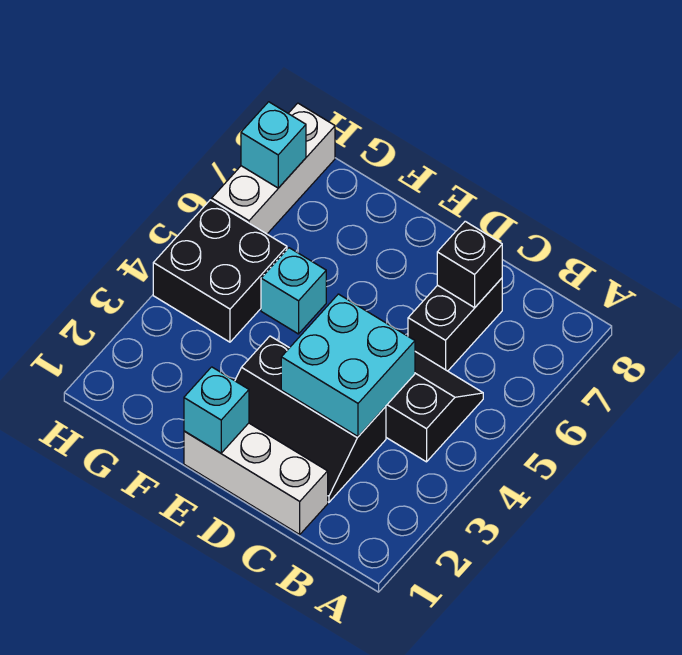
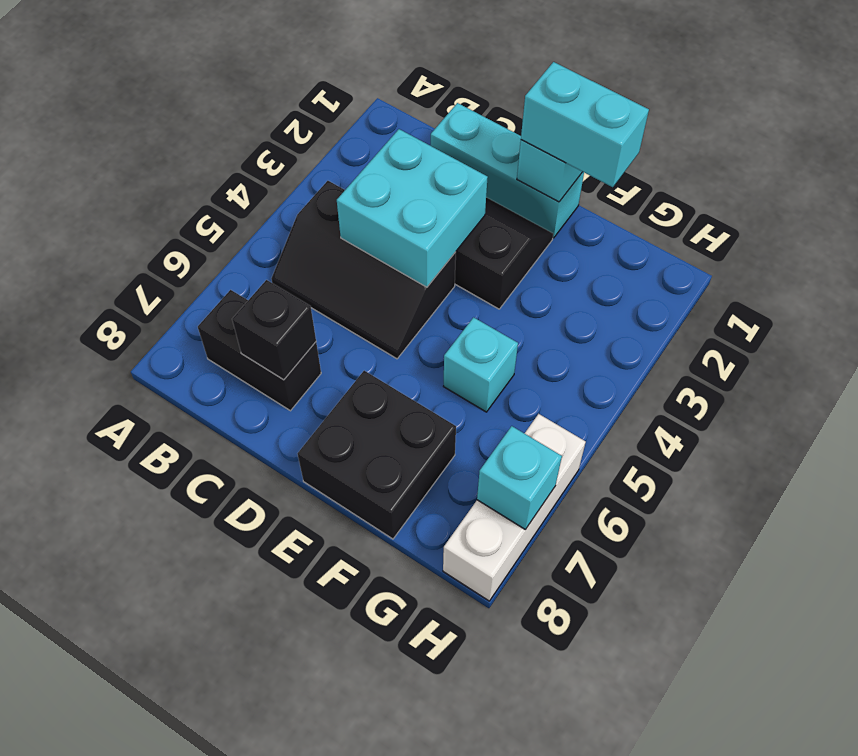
white brick C1:E1 level 1 -> cyan brick C1:E1 level 1
black brick C6:C7 level 1 -> black brick B7:C7 level 1
none -> cyan brick E1:F1 level 3
black brick G4:H5 level 1 -> black brick E7:F8 level 1

